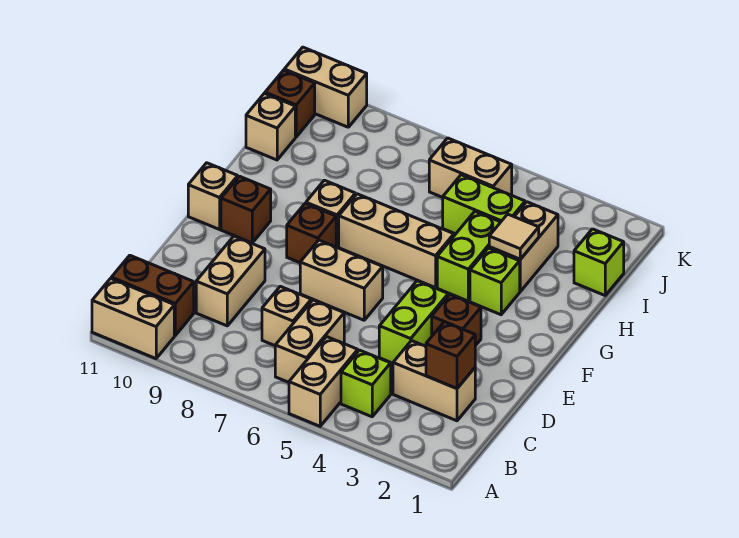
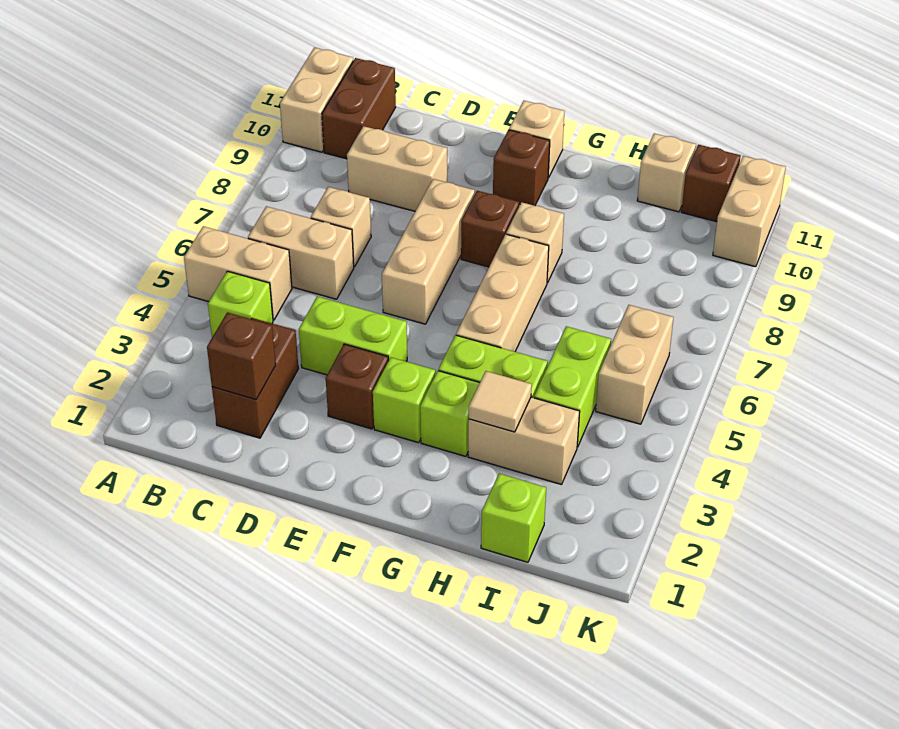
tan brick C2:C3 level 1 -> brown brick C2:C3 level 1
tan brick E6:E7 level 1 -> tan brick E6:E8 level 1
none -> lime brick F3 level 1

